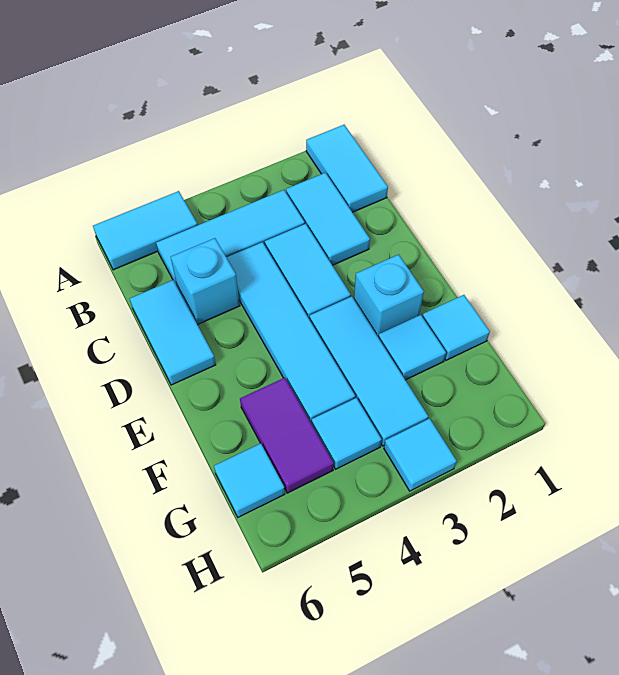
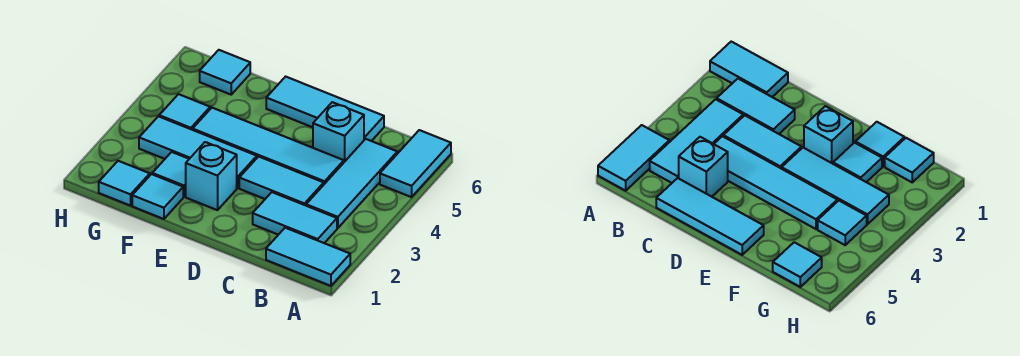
cyan tile C6:D6 level 1 -> cyan tile C6:E6 level 1
purple tile F5:G5 level 1 -> none
cyan tile H3 level 1 -> cyan tile G1 level 1

